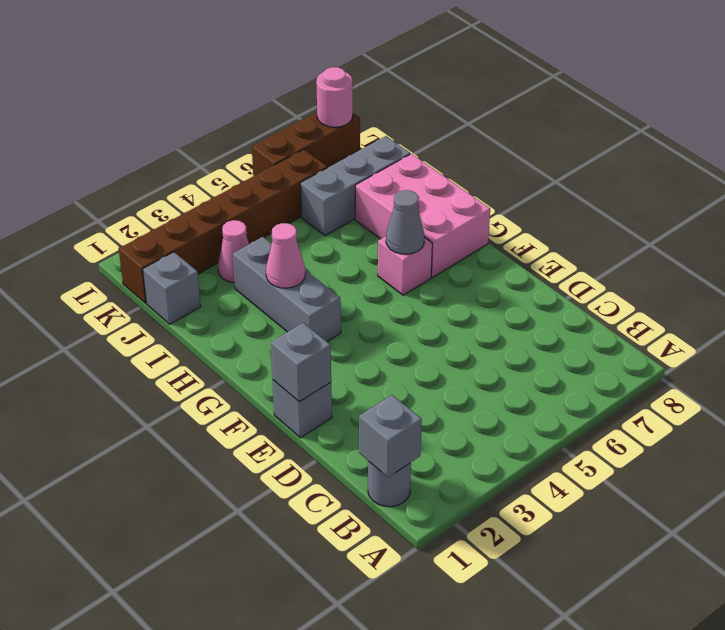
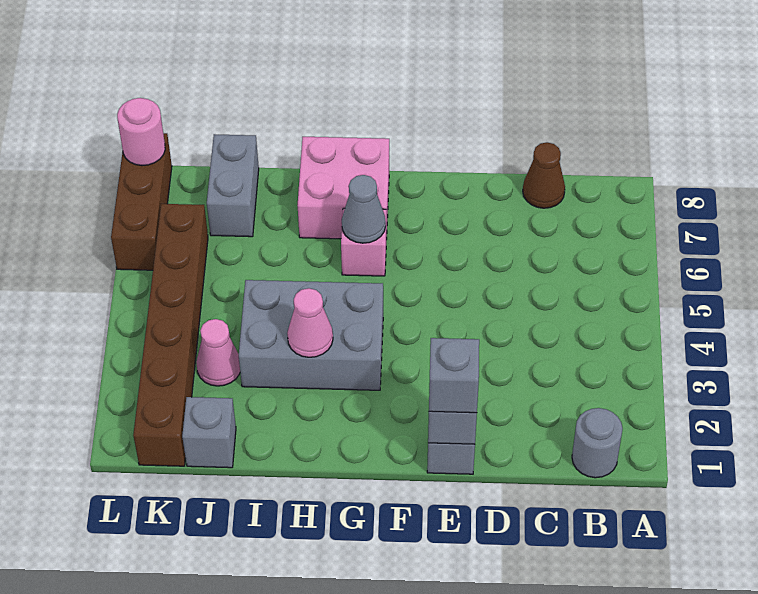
grey brick B1 level 2 -> grey brick E1 level 3
none -> brown cone C8 level 1
grey brick G3:I3 level 1 -> grey brick G3:I4 level 1
pink brick G7:I8 level 1 -> pink brick G7:H8 level 1
grey brick J6:J8 level 1 -> grey brick J7:J8 level 1

